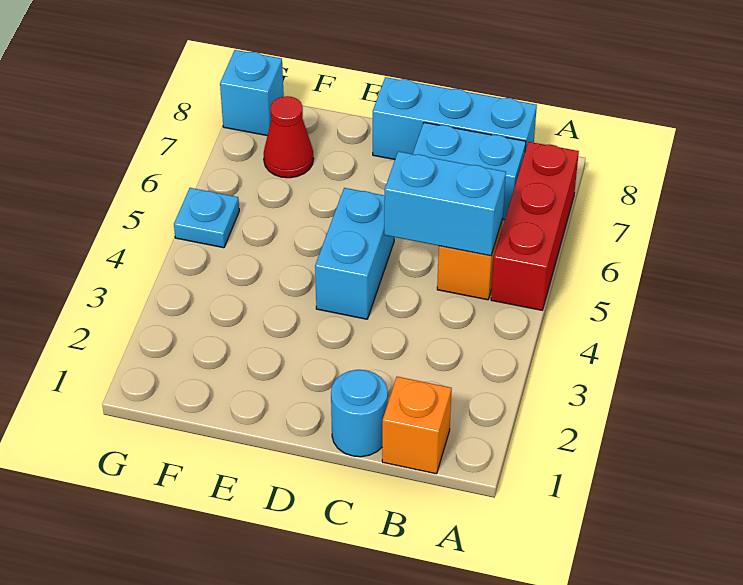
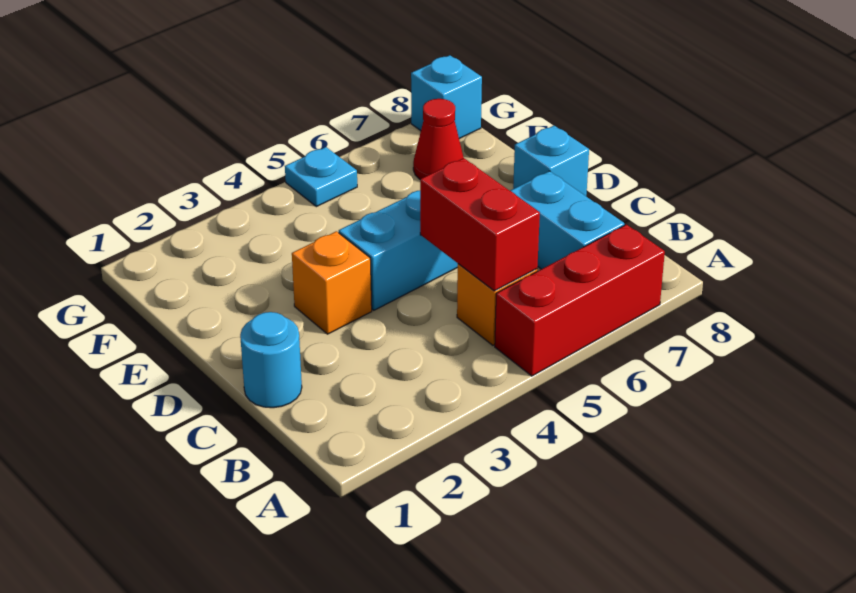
orange brick B1 level 1 -> orange brick D3 level 1
cyan brick B5:C5 level 2 -> red brick B5:C5 level 2
cyan brick B8:D8 level 1 -> cyan brick D8 level 1

